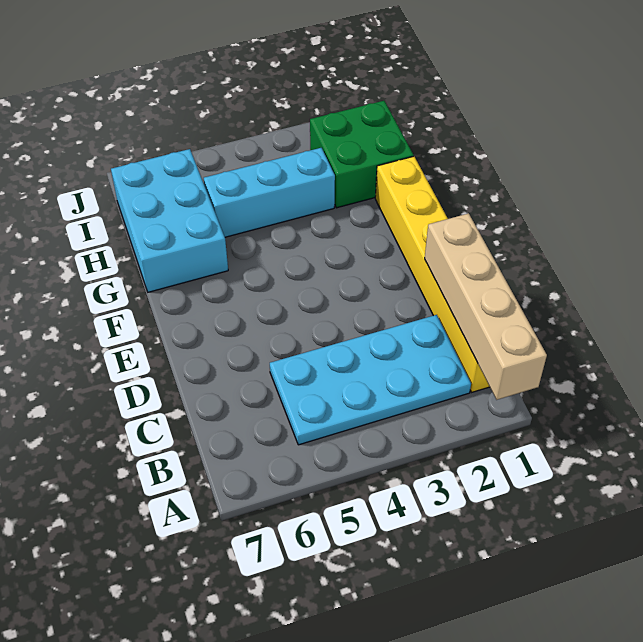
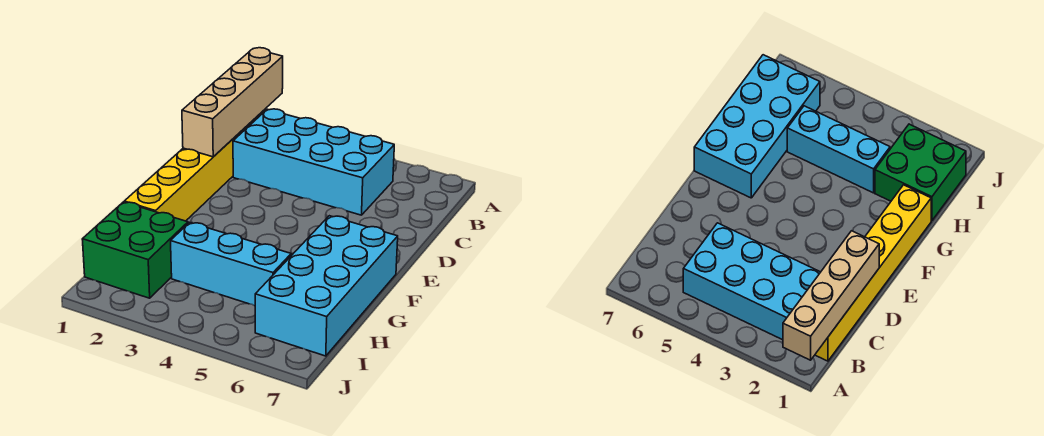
cyan plate B2:C5 level 1 -> cyan brick B2:C5 level 1
cyan brick G6:I7 level 1 -> cyan brick F6:I7 level 1

